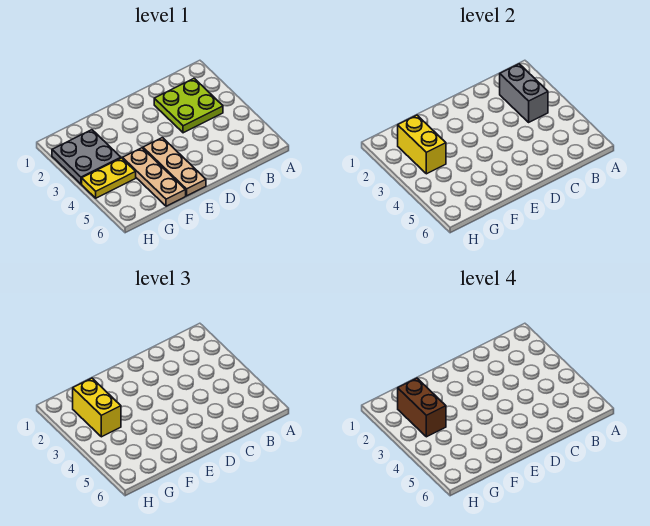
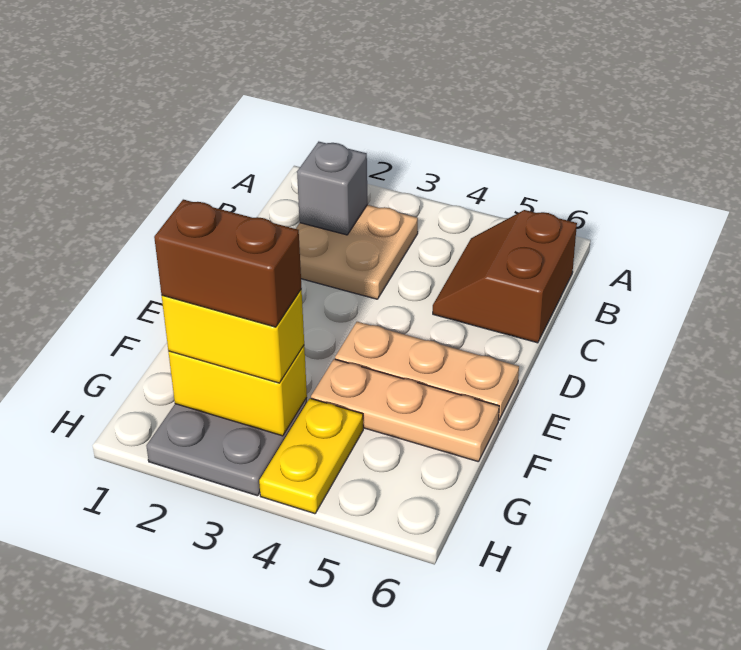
lime plate B2:C3 level 1 -> tan plate B2:C3 level 1
grey brick B2:B3 level 2 -> grey brick B2 level 2
none -> brown slope B5:C6 level 1 top 6

